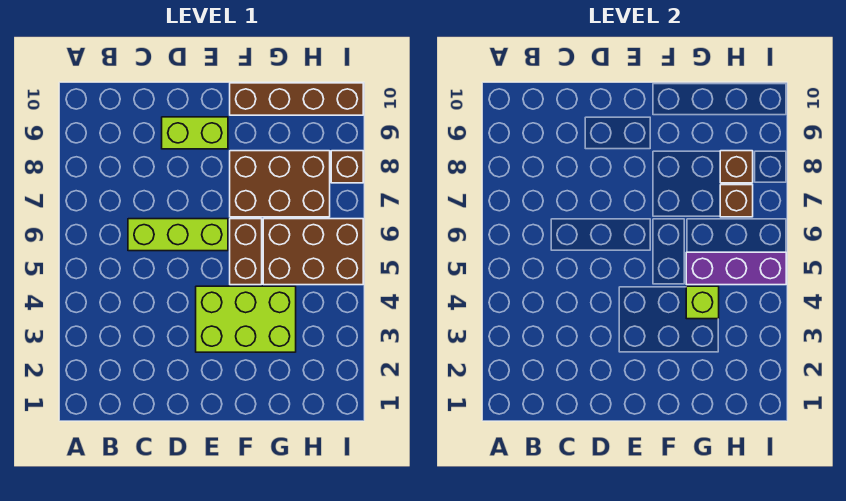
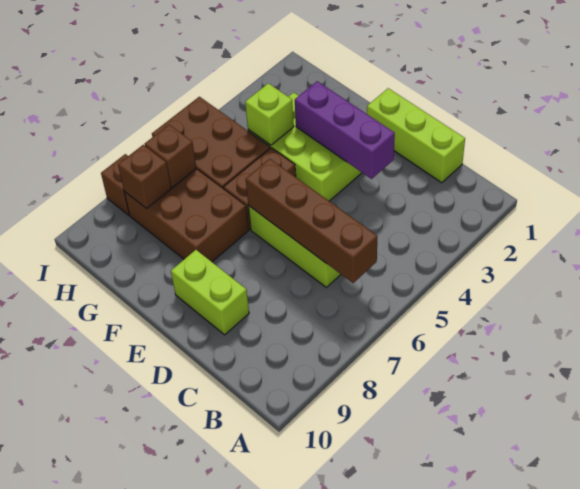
none -> lime brick C1:E1 level 1
brown brick F10:I10 level 1 -> brown brick B6:E6 level 2
purple brick G5:I5 level 2 -> purple brick D3:F3 level 2

